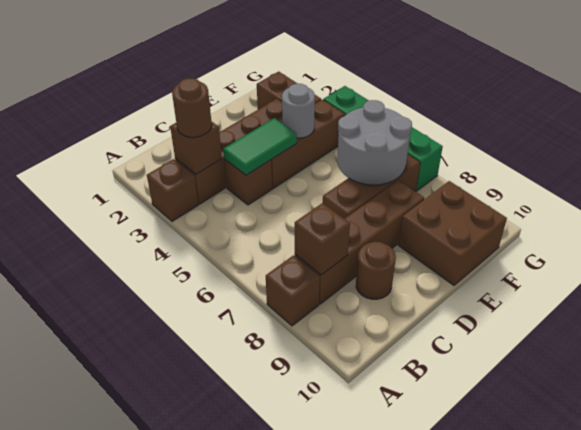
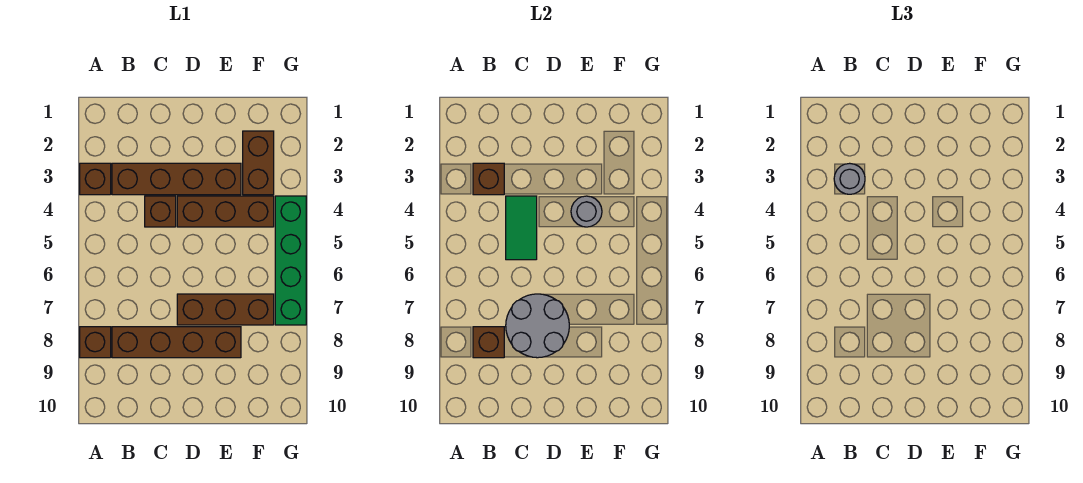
brown round brick B3 level 3 -> grey round brick B3 level 3
green tile C4:D4 level 2 -> green tile C4:C5 level 2
brown round brick C9 level 1 -> none
grey round brick E6:F7 level 2 -> grey round brick C7:D8 level 2
brown brick E9:F10 level 1 -> none

